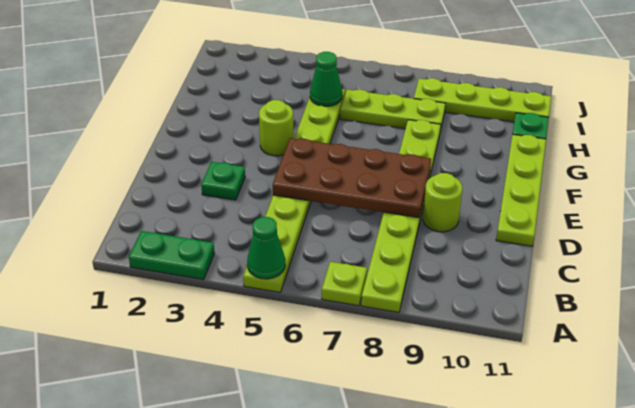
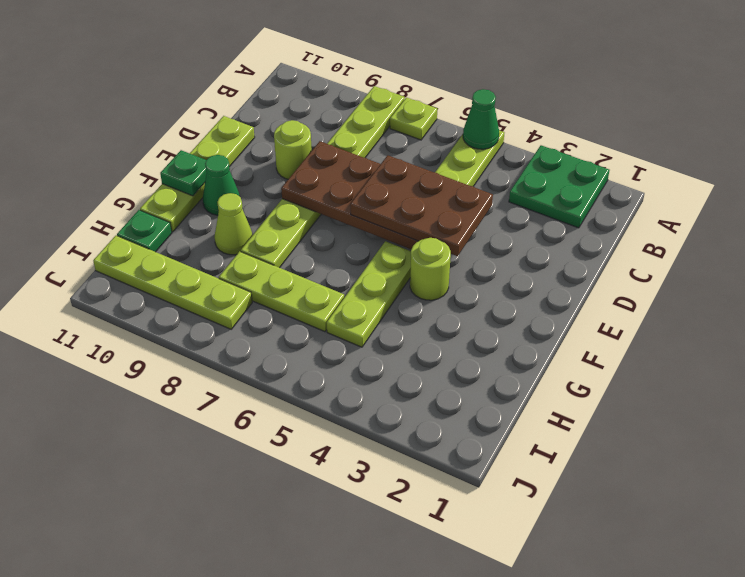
green plate A2:A3 level 1 -> green plate A2:B3 level 1
green plate D3 level 1 -> green plate F11 level 2
none -> brown plate D4:E6 level 3
none -> lime cone G9 level 1
green cone H5 level 2 -> green cone F10 level 1

